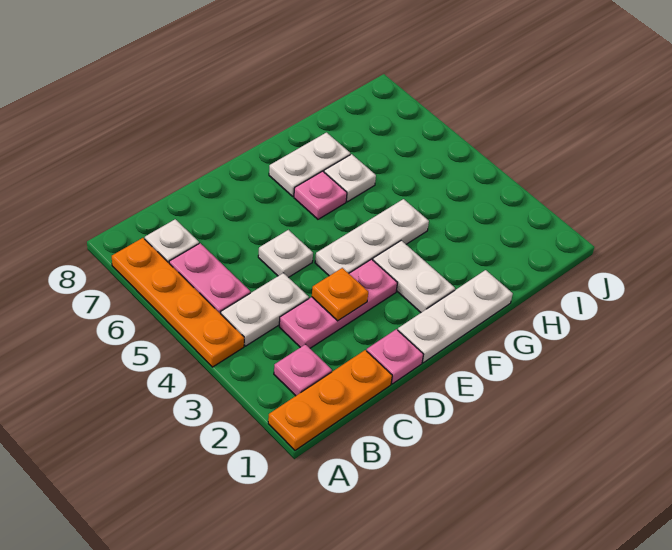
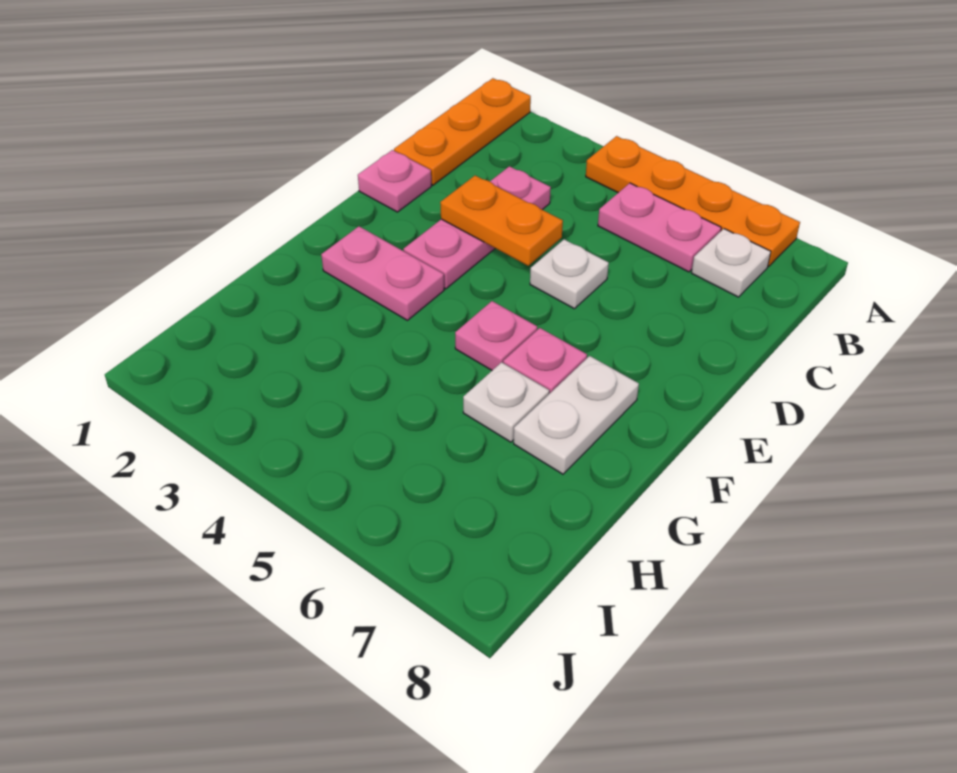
pink plate B2 level 1 -> pink plate F5 level 1
white plate B4:C4 level 1 -> none
orange plate D3 level 2 -> orange plate D3:D4 level 2
white plate E1:G1 level 1 -> none
white plate E4:G4 level 1 -> none
white plate F2:F3 level 1 -> pink plate F2:F3 level 1

